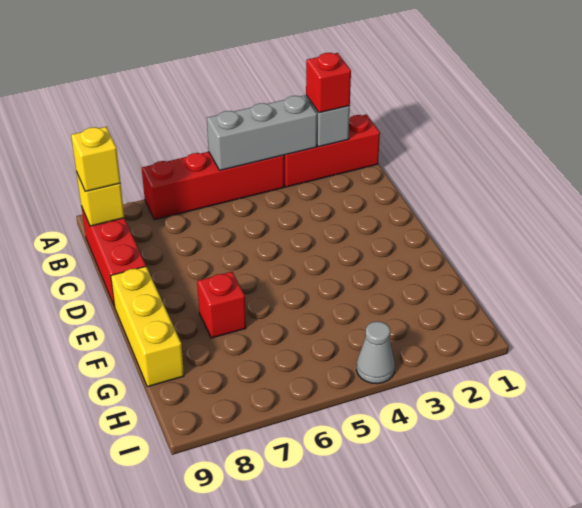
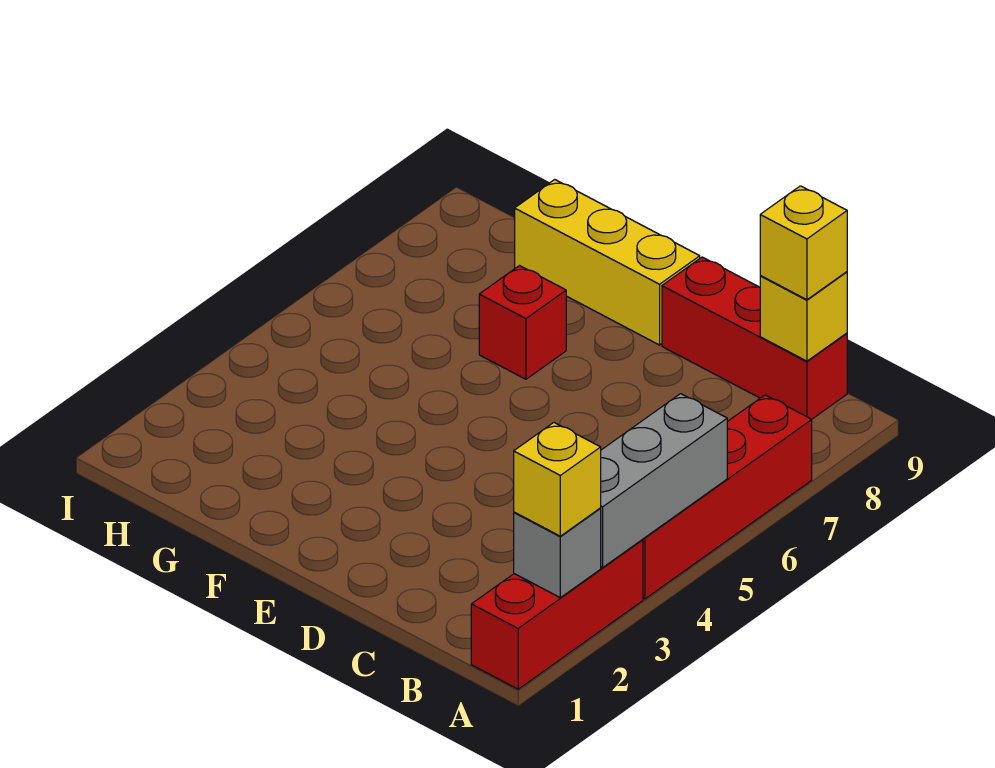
red brick A2 level 3 -> yellow brick A2 level 3
grey cone I4 level 1 -> none

